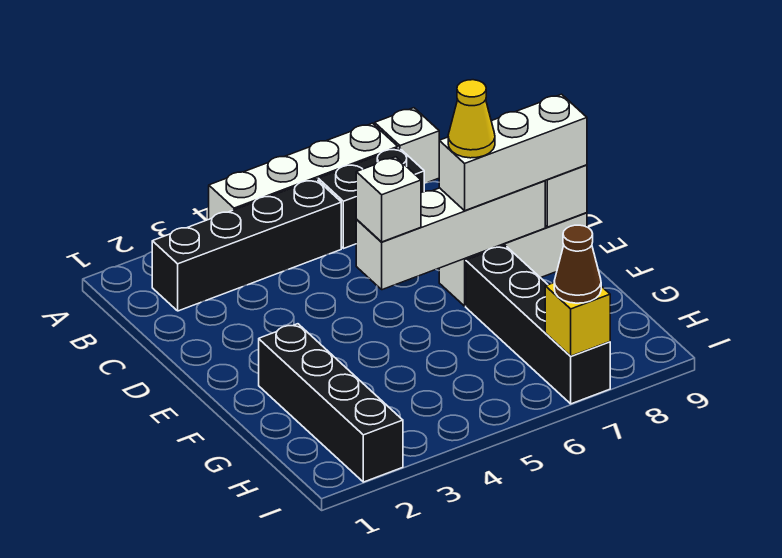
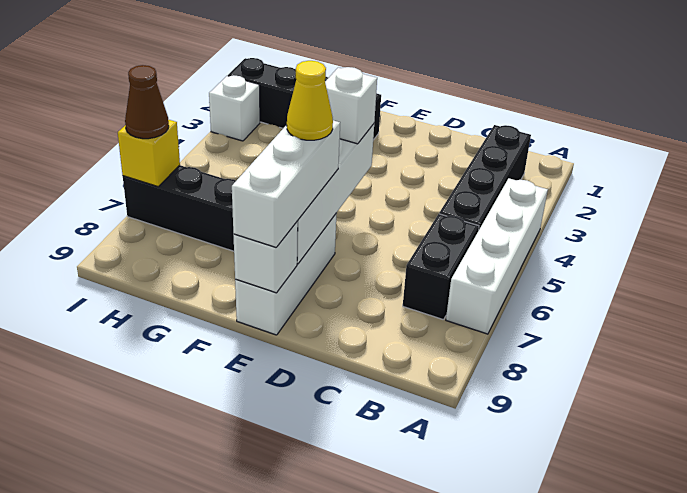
white brick A8 level 1 -> white brick I3 level 1

